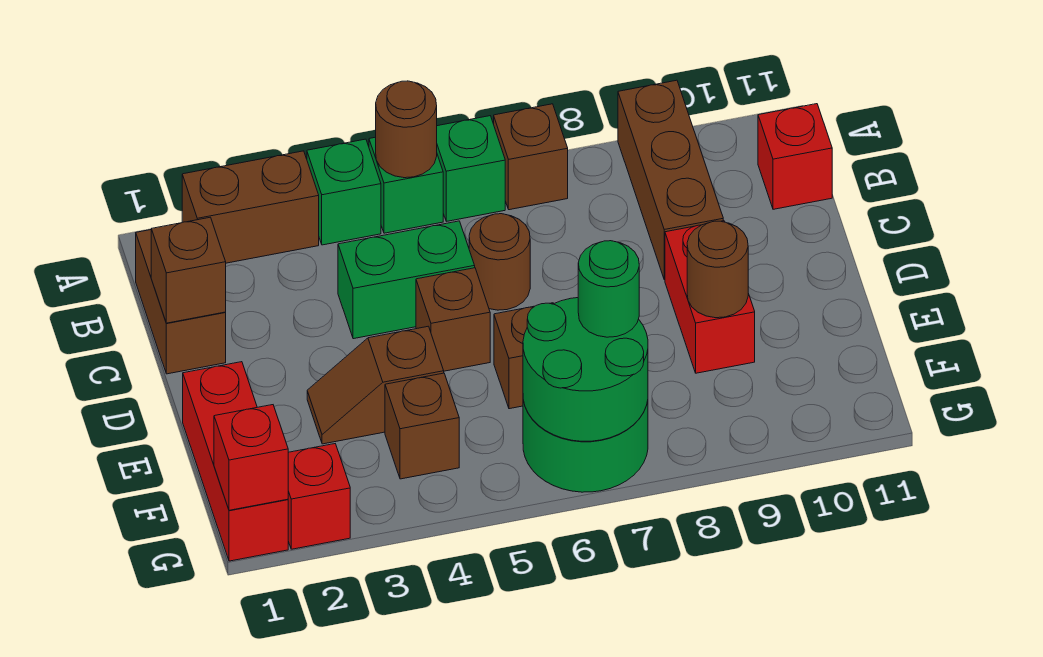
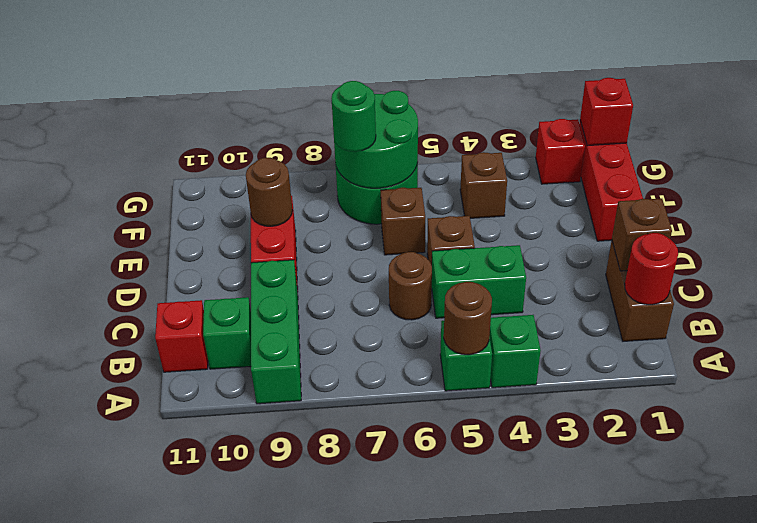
brown brick A2:A3 level 1 -> none
green brick A6 level 1 -> green brick B10 level 1
brown brick A7 level 1 -> none
brown brick A9:C9 level 1 -> green brick A9:C9 level 1
none -> red round brick B1 level 2
brown slope E3:E4 level 1 top 4 -> none

